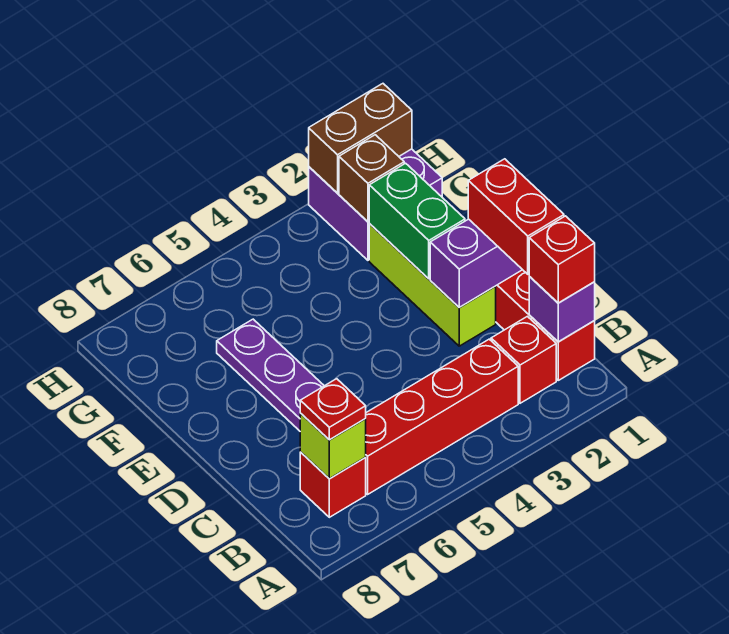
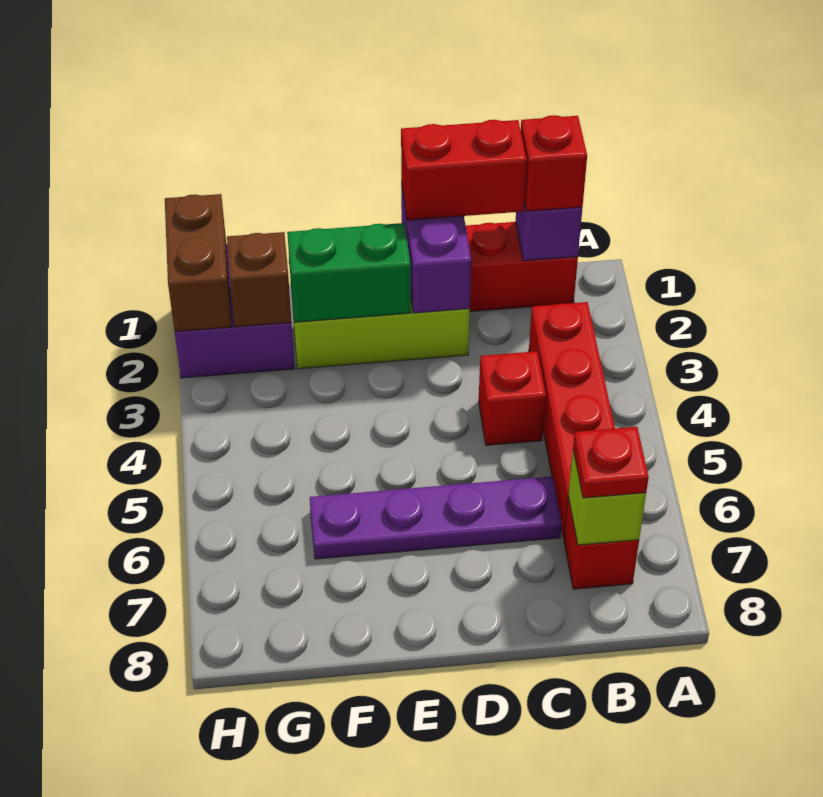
red brick B2 level 1 -> red brick C4 level 1

